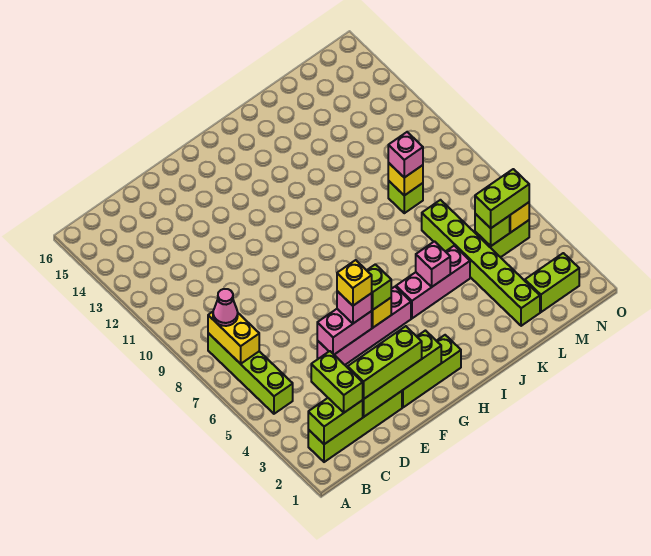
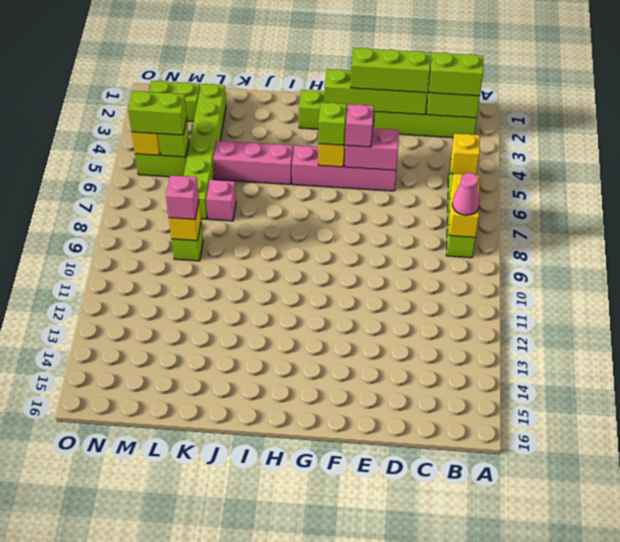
lime brick C2:C3 level 3 -> lime brick B2:C2 level 3
yellow brick F5 level 4 -> yellow brick B5 level 2
pink brick J5 level 2 -> pink brick K7 level 1

